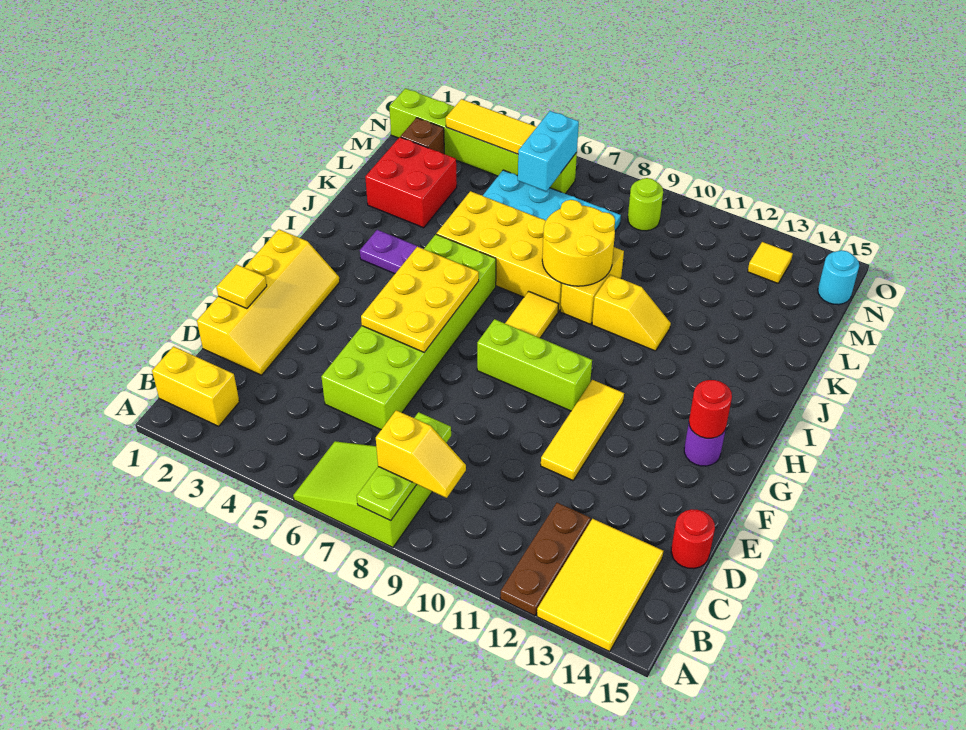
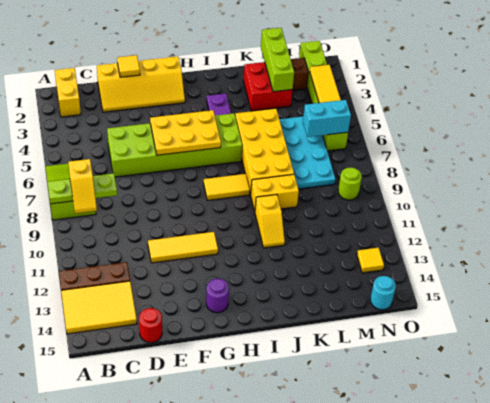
lime brick G8:G10 level 1 -> lime brick L1:L3 level 2
red round brick G14 level 2 -> none
yellow round brick J8:K9 level 2 -> none

